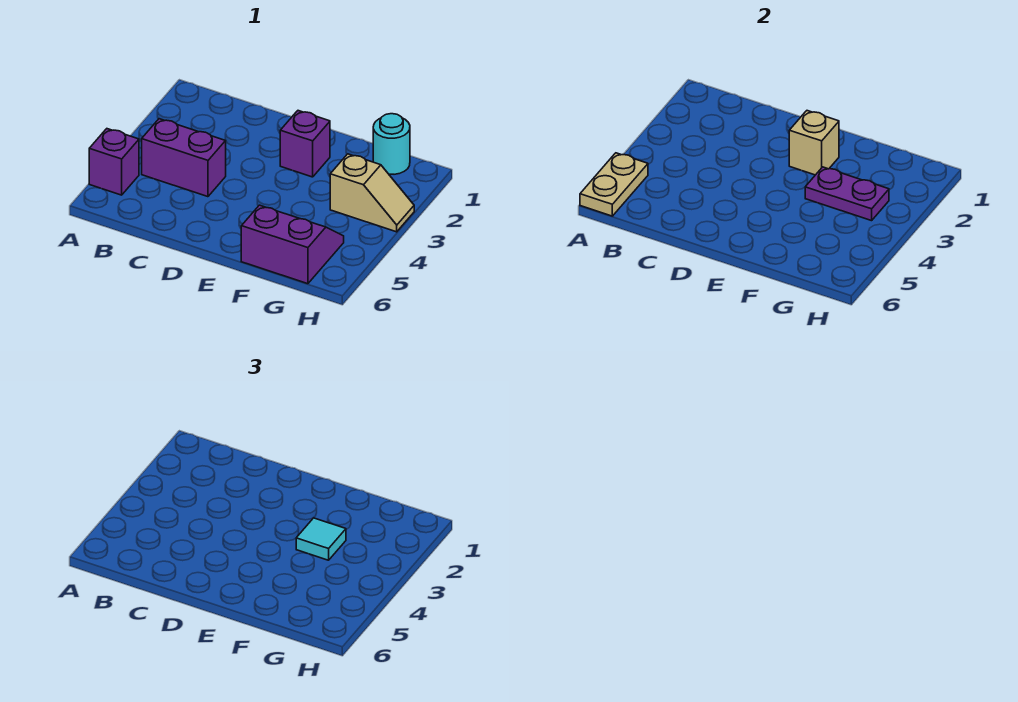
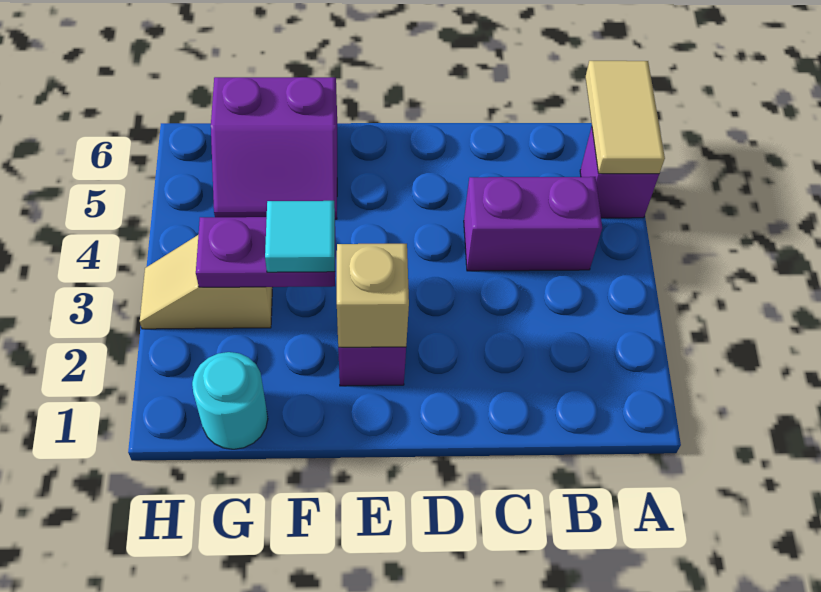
tan plate A5:A6 level 2 -> tan tile A5:A6 level 2

